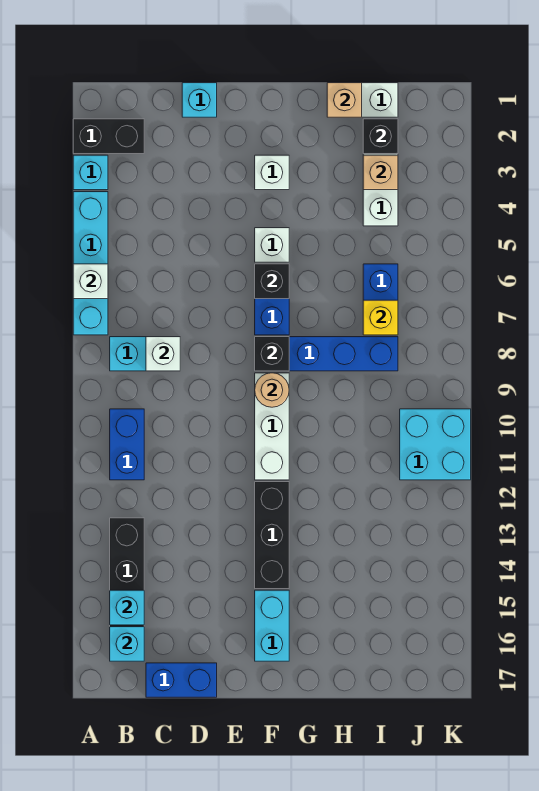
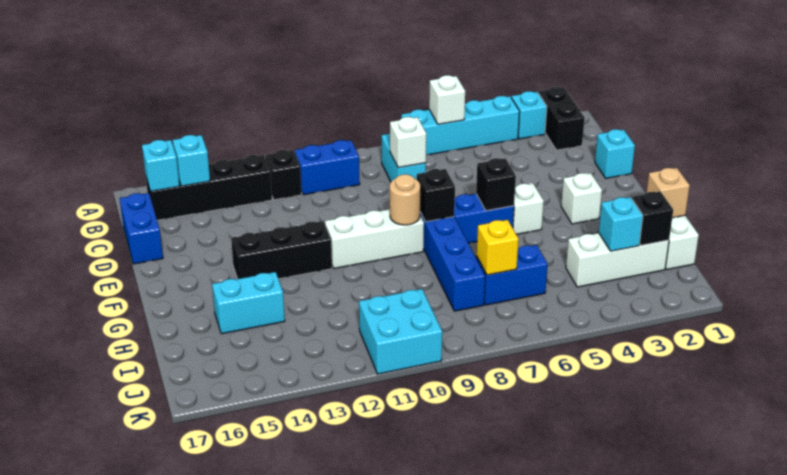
none -> black brick B12 level 1
cyan brick F15:F16 level 1 -> cyan brick H14:H15 level 1
tan brick I3 level 2 -> cyan brick I3 level 2

